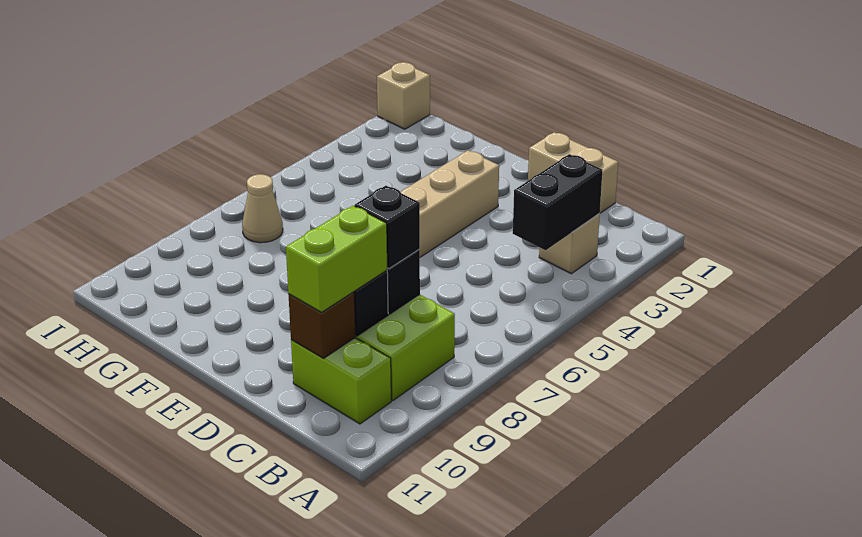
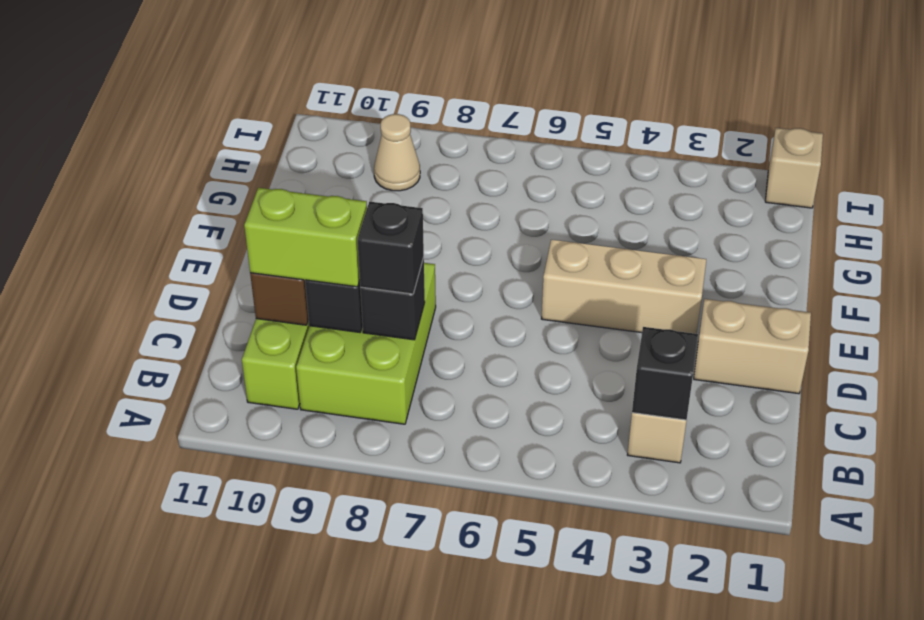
black brick B3:B4 level 2 -> black brick B3 level 2
tan brick C1:D1 level 1 -> tan brick D1:D2 level 1
tan cone H7 level 1 -> tan cone H9 level 1

